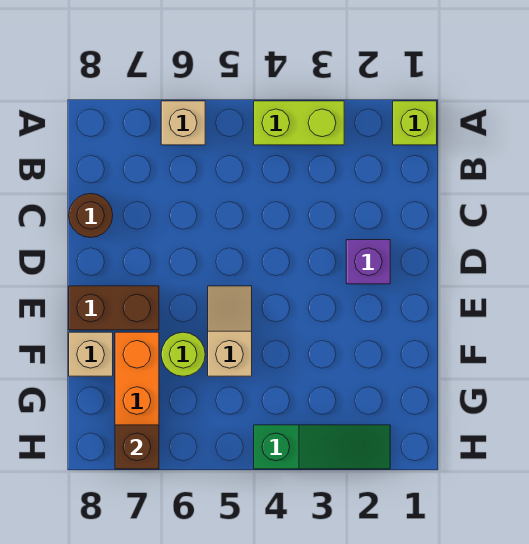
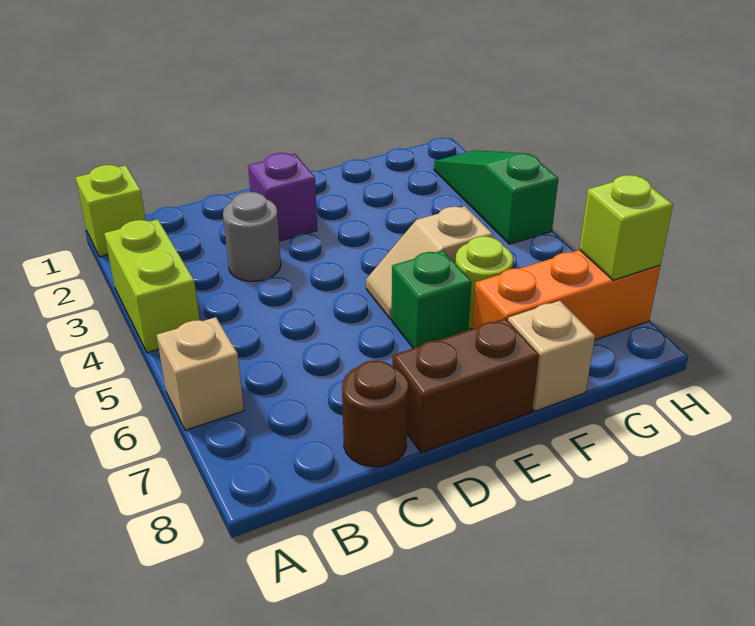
none -> grey round brick C3 level 1
none -> green brick E6 level 1
brown brick E7:E8 level 1 -> brown brick D8:E8 level 1
brown brick H7 level 2 -> lime brick H7 level 2

